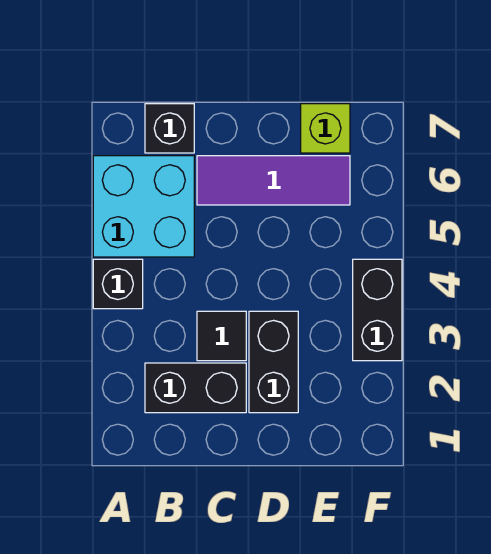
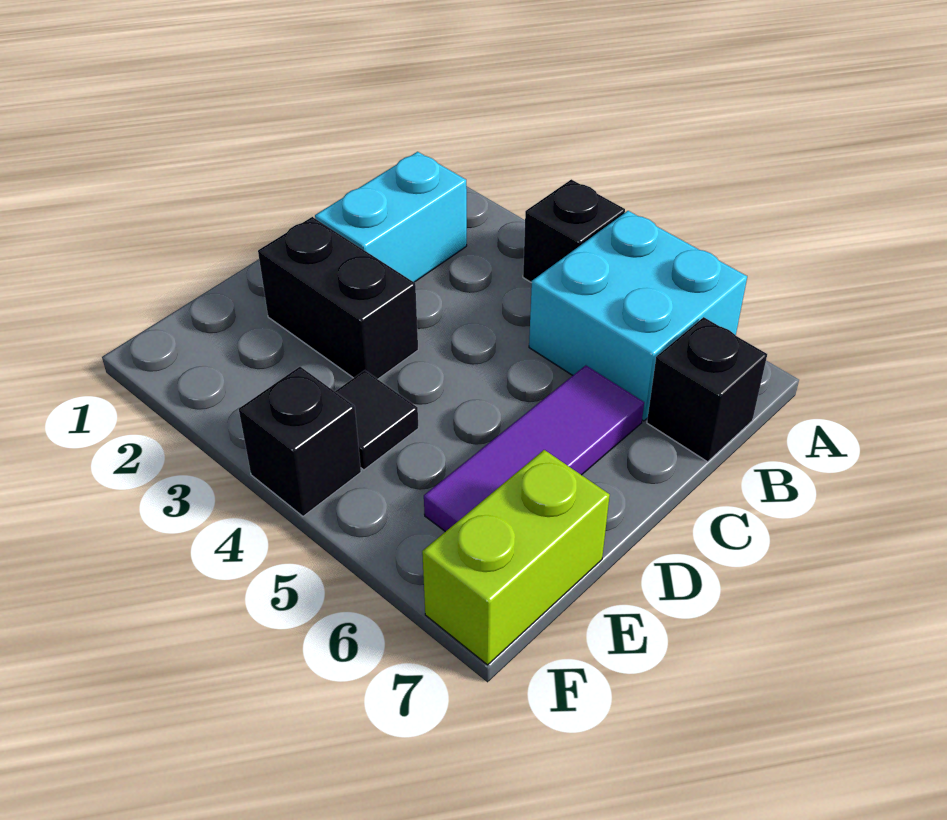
black brick B2:C2 level 1 -> cyan brick B2:C2 level 1
black tile C3 level 1 -> black tile E4 level 1
lime brick E7 level 1 -> lime brick E7:F7 level 1
black brick F3:F4 level 1 -> black brick F4 level 1

